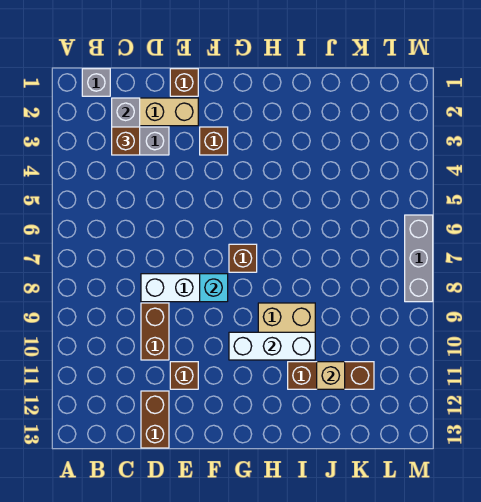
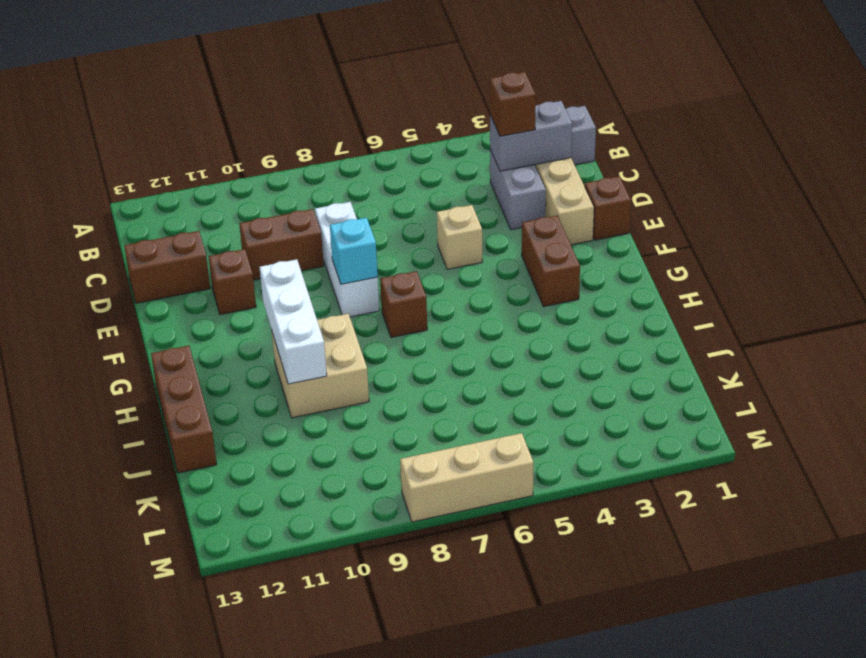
brown brick F3 level 1 -> brown brick F3:G3 level 1
brown brick I11:K11 level 1 -> brown brick H13:J13 level 1
tan brick J11 level 2 -> tan brick E5 level 1
grey brick M6:M8 level 1 -> tan brick M6:M8 level 1

